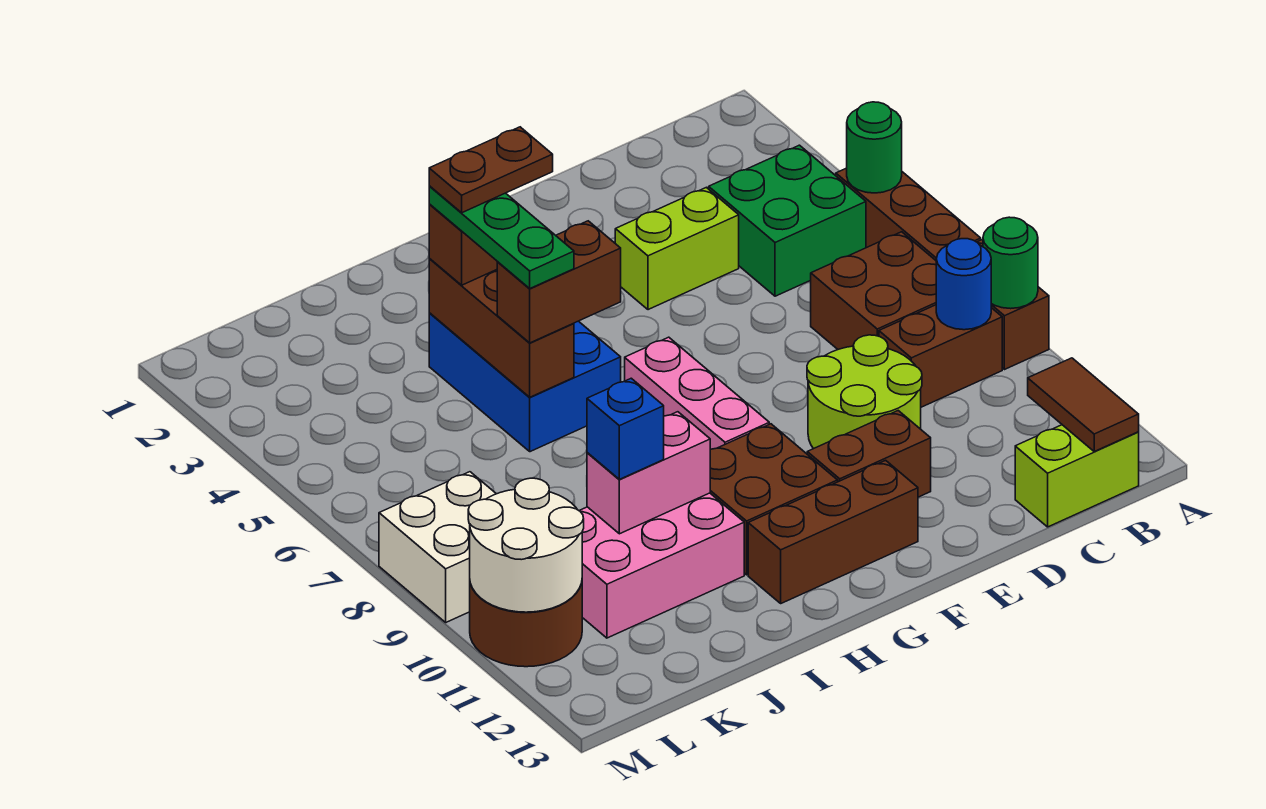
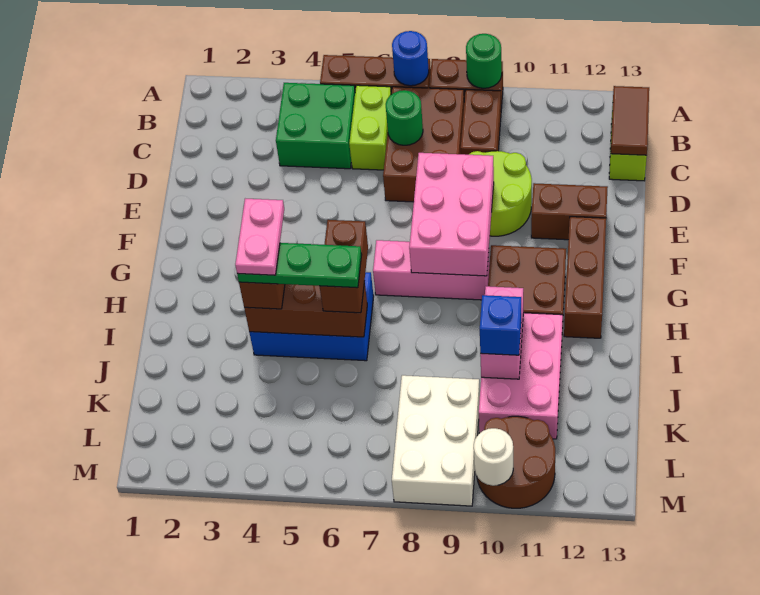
green round brick A5 level 2 -> green round brick C7 level 2
brown brick B7:C8 level 1 -> brown brick B7:D8 level 1
blue round brick B9 level 2 -> blue round brick A7 level 2
brown tile B12:B13 level 2 -> brown tile B13:C13 level 2
lime brick D4:E4 level 1 -> lime brick B6:C6 level 1
none -> pink brick E8:G9 level 2
brown brick E11:F11 level 1 -> brown brick E11:E12 level 1
brown plate H4:I4 level 5 -> pink plate H4:I4 level 5
white brick L8:M9 level 1 -> white brick K8:M9 level 1
white round brick L10:M11 level 2 -> white round brick M10 level 2

